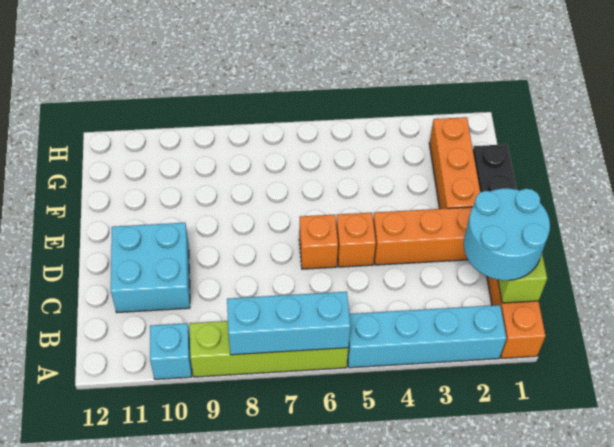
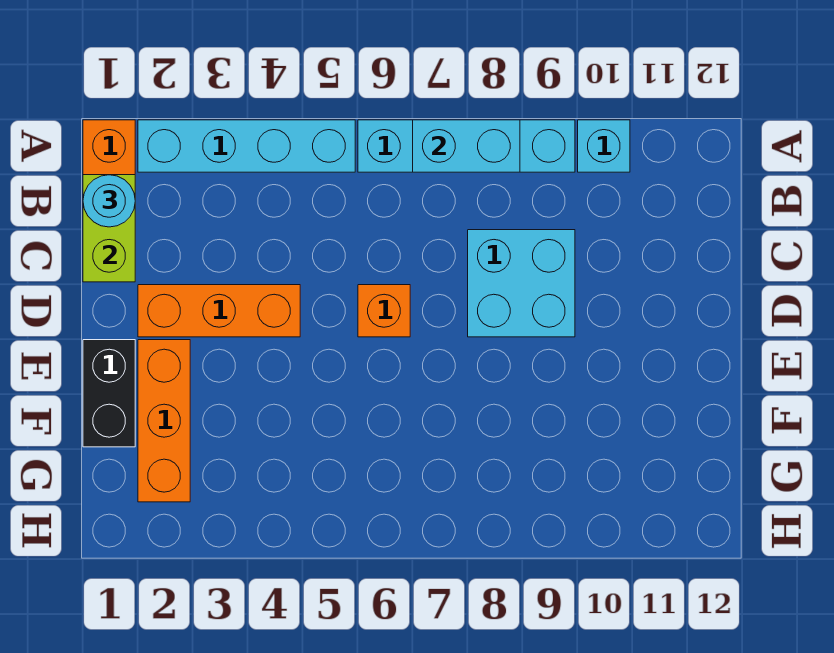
lime brick A6:A9 level 1 -> cyan brick A6:A9 level 1
cyan brick A6:A8 level 2 -> cyan brick A7:A8 level 2
cyan round brick B1:C2 level 3 -> cyan round brick B1 level 3
cyan brick C10:D11 level 1 -> cyan brick C8:D9 level 1
orange brick D5 level 1 -> none

